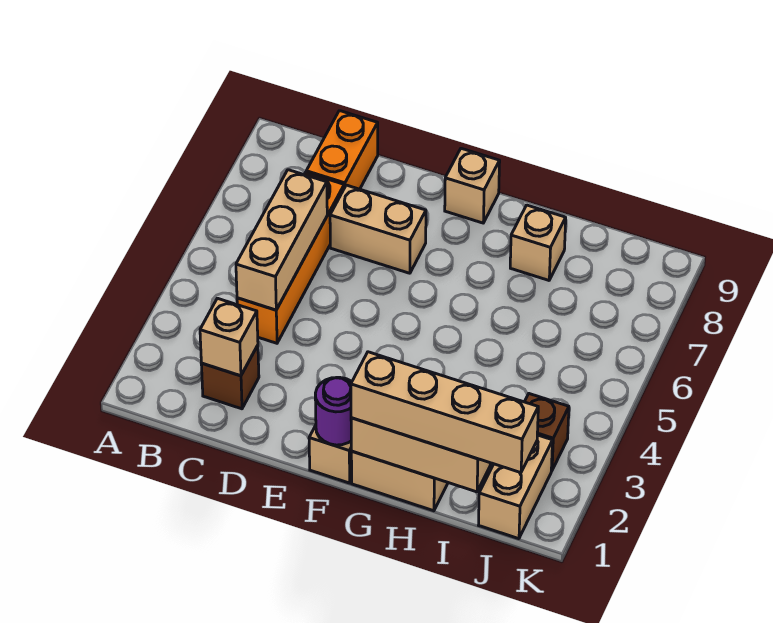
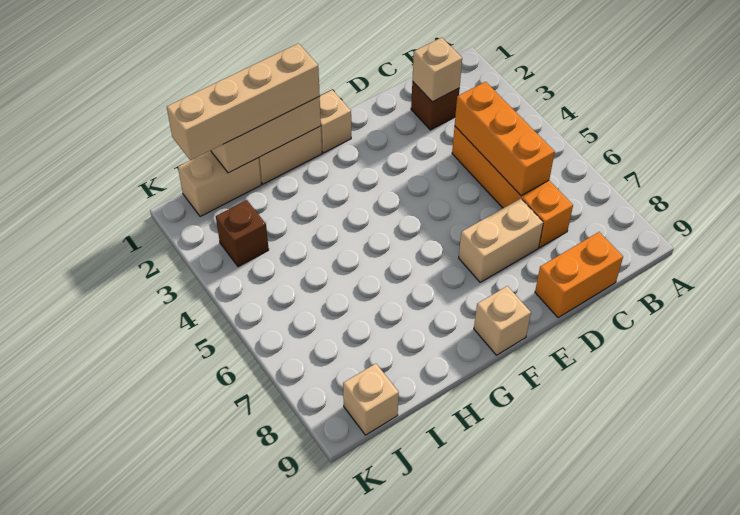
tan brick C4:C6 level 2 -> orange brick C4:C6 level 2
orange brick C8:C9 level 1 -> orange brick C9:D9 level 1
purple round brick F1 level 2 -> none
tan brick H8 level 1 -> tan brick J9 level 1
tan brick J1:J2 level 1 -> tan brick I1:J1 level 1

